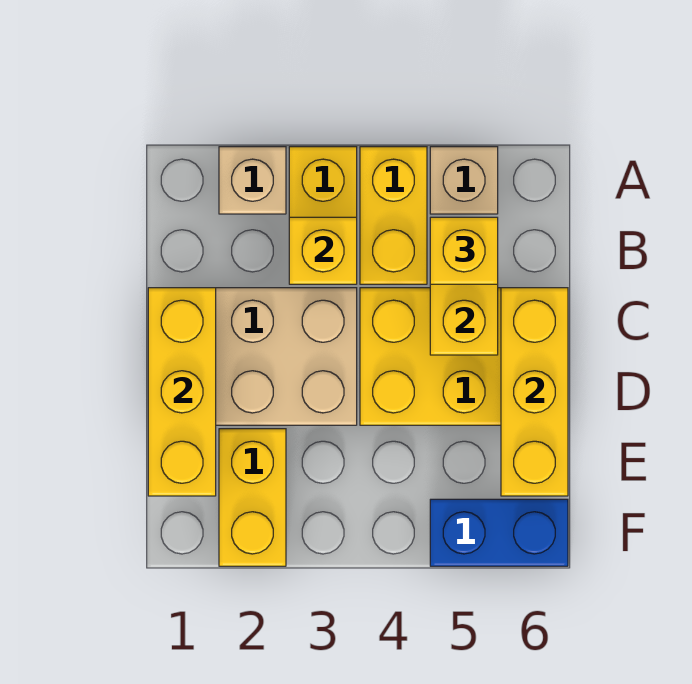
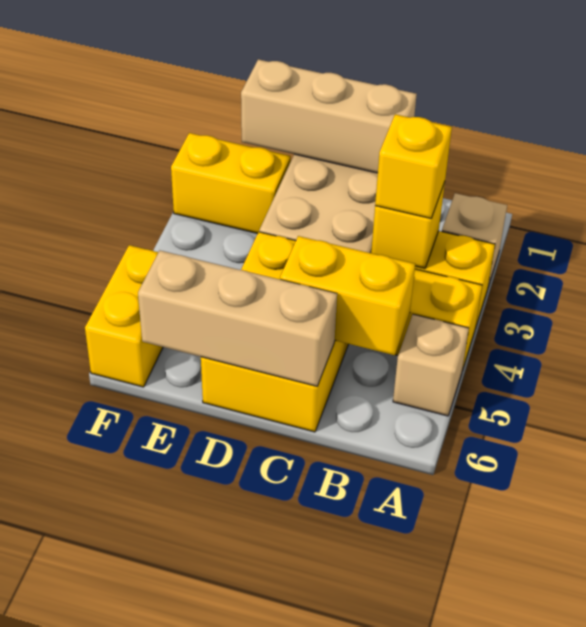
yellow brick B5 level 3 -> yellow brick B3 level 3
yellow brick C1:E1 level 2 -> tan brick C1:E1 level 2
yellow brick C6:E6 level 2 -> tan brick C6:E6 level 2
blue brick F5:F6 level 1 -> yellow brick F5:F6 level 1

